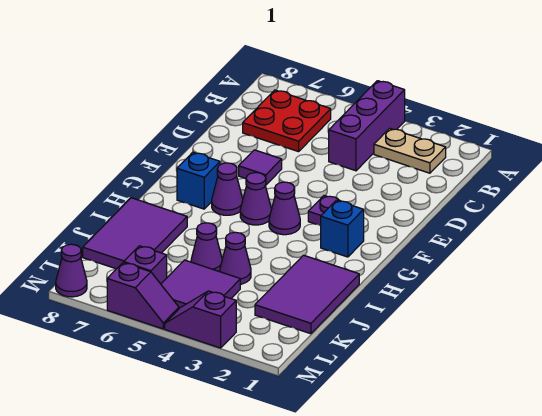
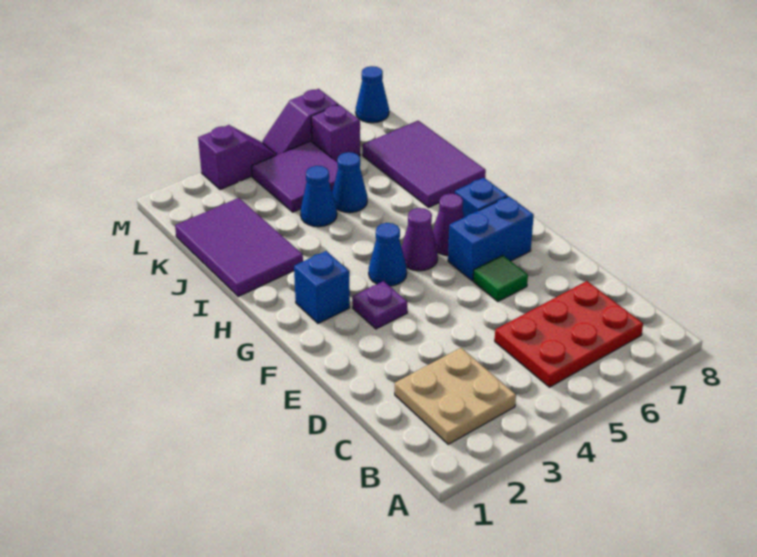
purple brick A4:C4 level 1 -> none
tan plate B2:B3 level 1 -> tan plate B2:C3 level 1
red plate B6:C7 level 1 -> red plate B5:C7 level 1
purple tile E6 level 1 -> green tile E6 level 1
none -> blue brick F6:F7 level 1
purple cone G4 level 1 -> blue cone G4 level 1
purple cone J4 level 1 -> blue cone J4 level 1
purple cone J5 level 1 -> blue cone J5 level 1
purple cone M8 level 1 -> blue cone M8 level 1

